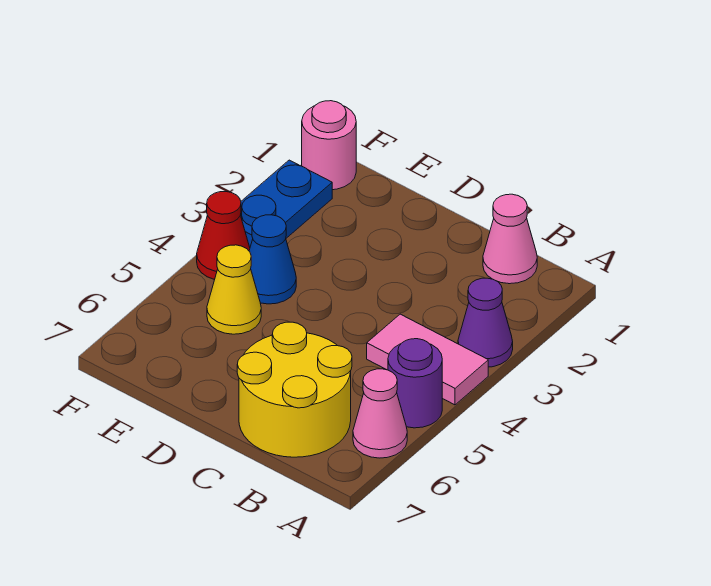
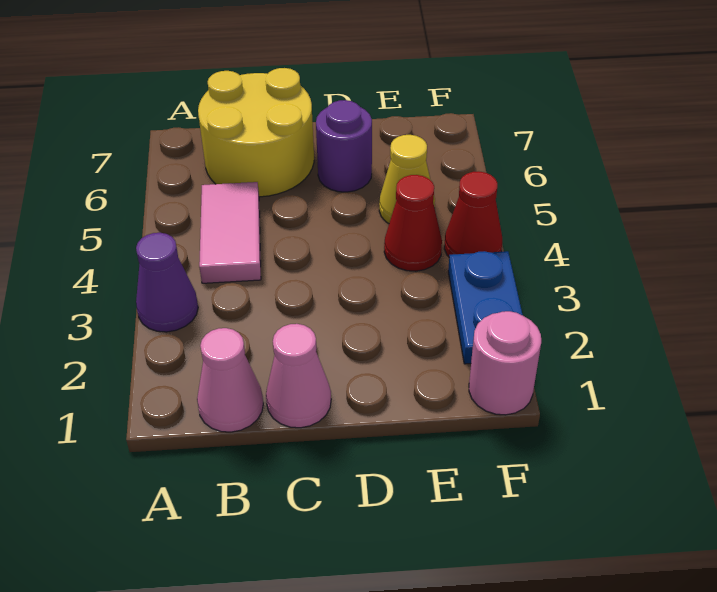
pink tile A4:B4 level 1 -> pink tile B4:B5 level 1
purple round brick A5 level 1 -> purple round brick D6 level 1
pink cone A6 level 1 -> pink cone C1 level 1
blue cone E4 level 1 -> red cone E4 level 1

